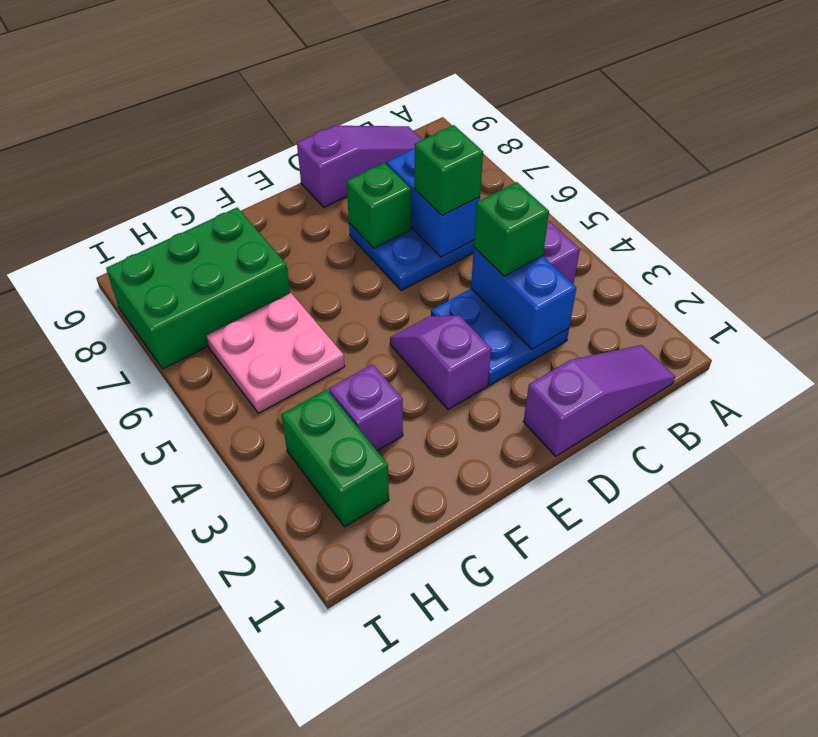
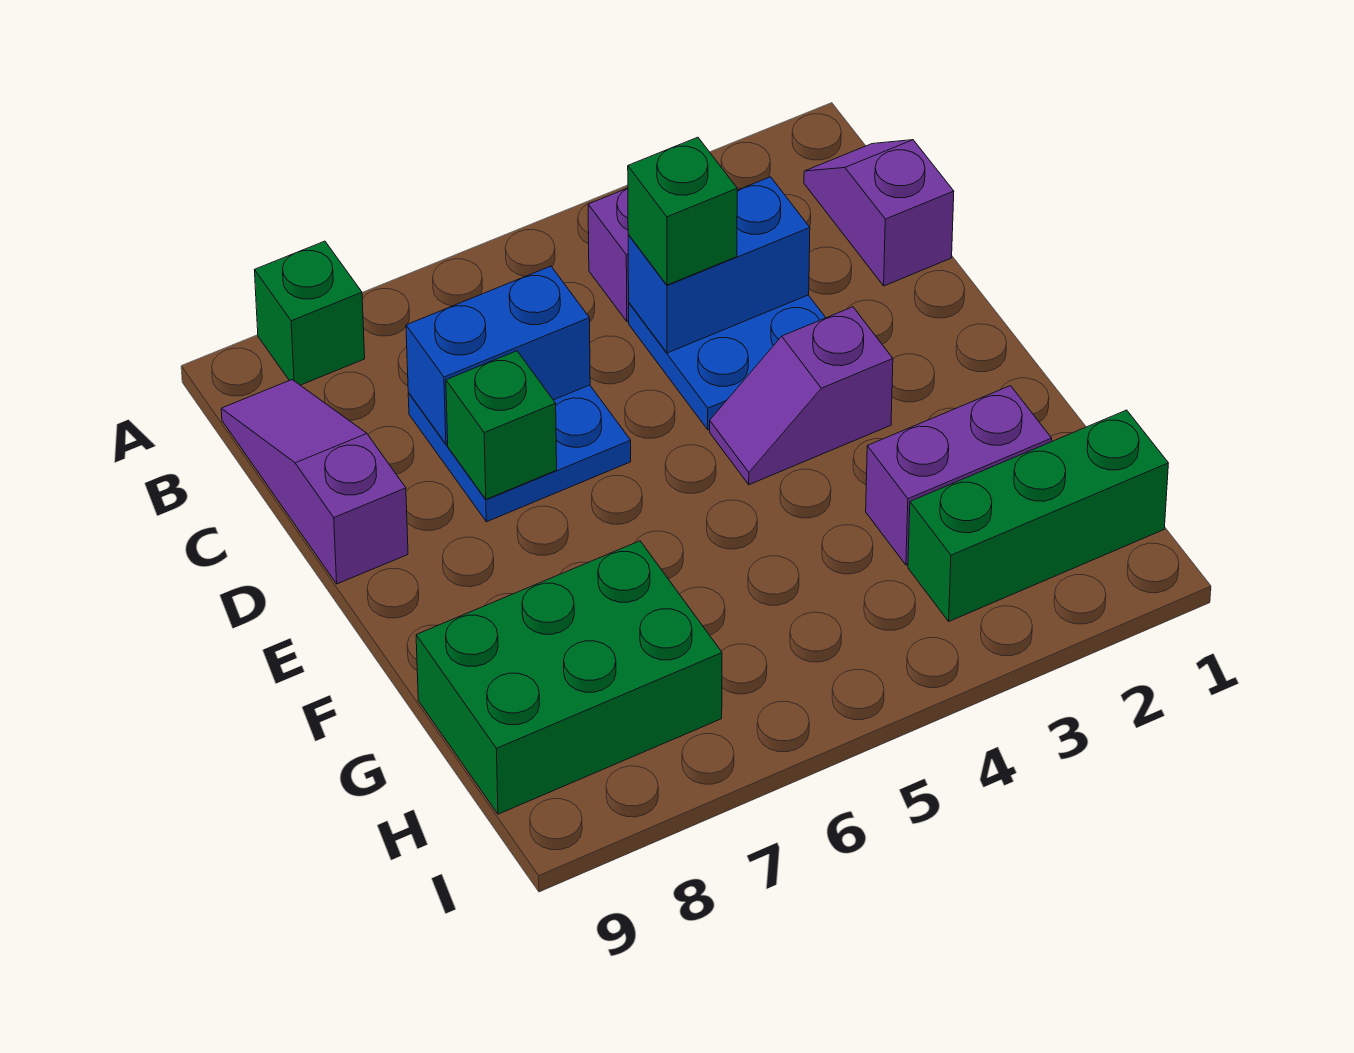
purple slope B1:D1 level 1 top D -> purple slope B1:C1 level 1 top C
green brick C6 level 3 -> green brick A8 level 1
purple brick G3 level 1 -> purple brick G2:G3 level 1
pink plate G5:H6 level 1 -> none
green brick G7:I8 level 1 -> green brick G7:H9 level 1
green brick H2:H3 level 1 -> green brick H1:H3 level 1

